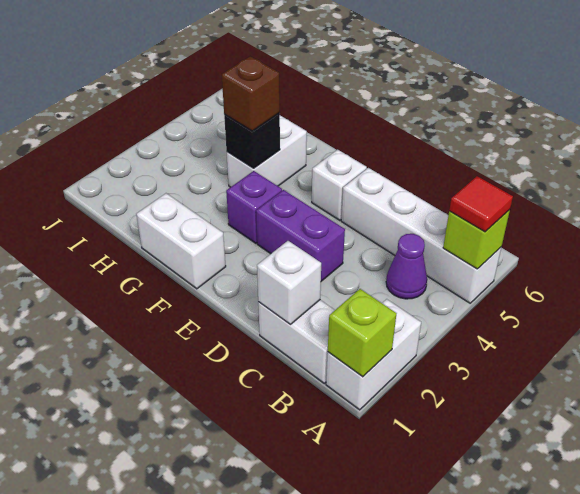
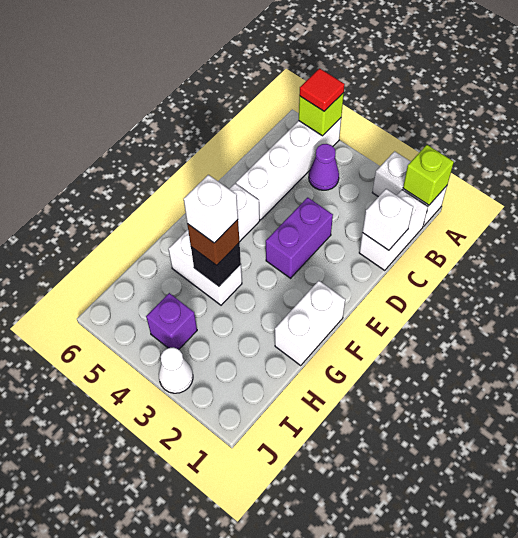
purple brick F3 level 1 -> purple brick I4 level 1
none -> white brick G4 level 4
none -> white cone J3 level 1

